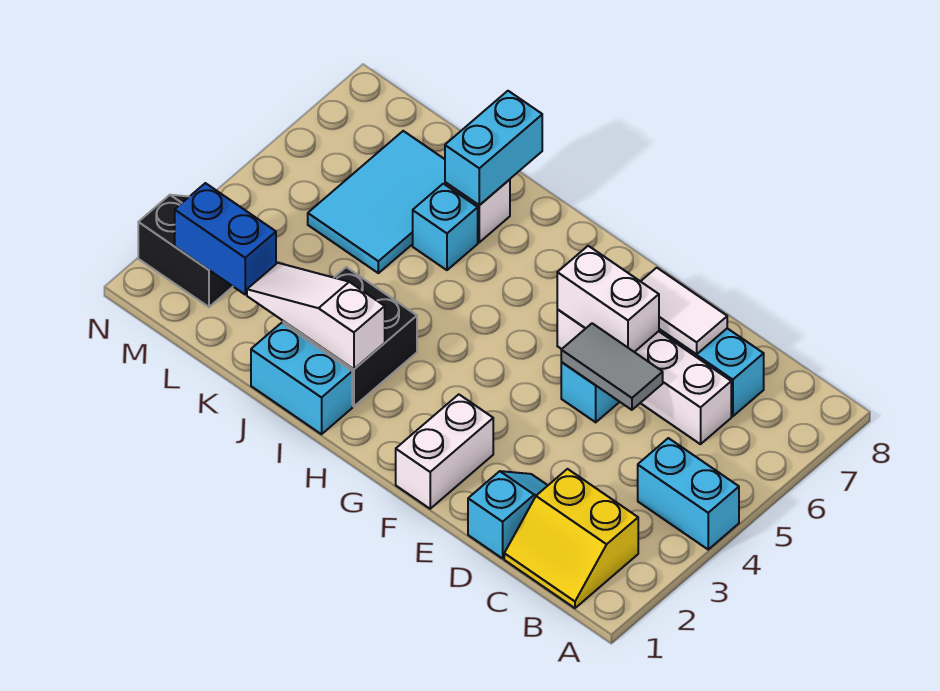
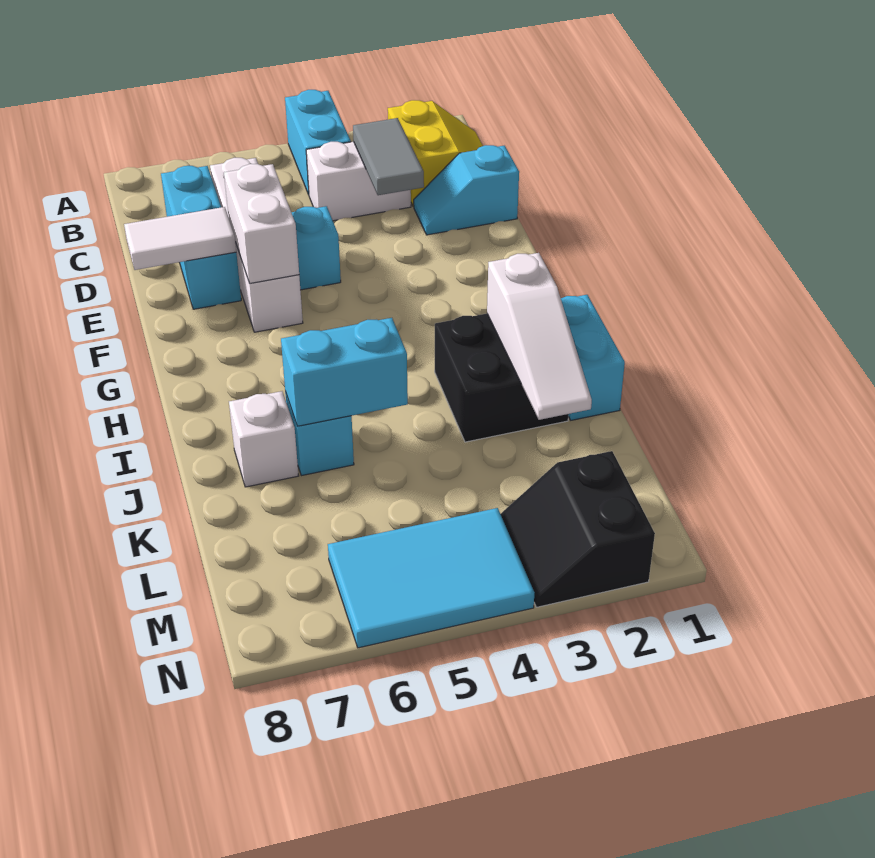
grey tile D5:E5 level 2 -> grey tile C3:D3 level 2
white tile D7:E7 level 2 -> white tile E7:E8 level 2
white brick F1:F2 level 1 -> white brick C3:C4 level 1
cyan brick J7:J8 level 2 -> cyan brick J5:J6 level 2
cyan tile K5:L7 level 1 -> cyan tile M4:N6 level 1
blue brick L2:M2 level 2 -> none

